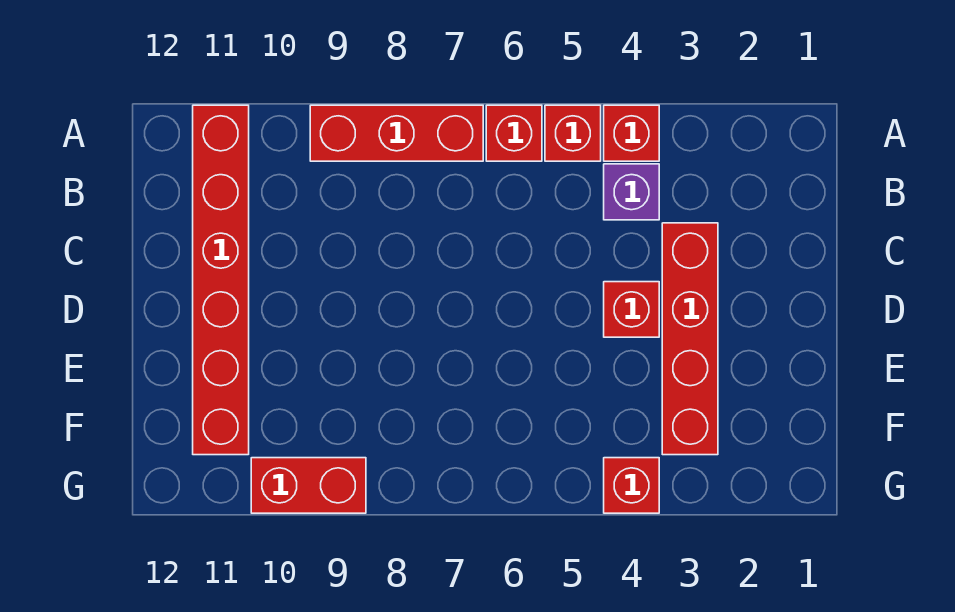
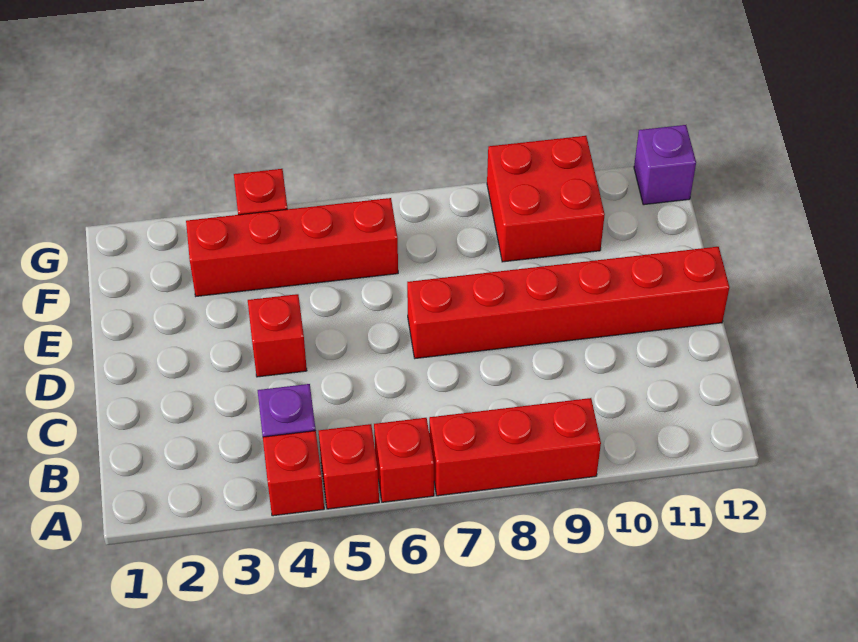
red brick A11:F11 level 1 -> red brick D7:D12 level 1
red brick C3:F3 level 1 -> red brick F3:F6 level 1
red brick G9:G10 level 1 -> red brick F9:G10 level 1
none -> purple brick G12 level 1

